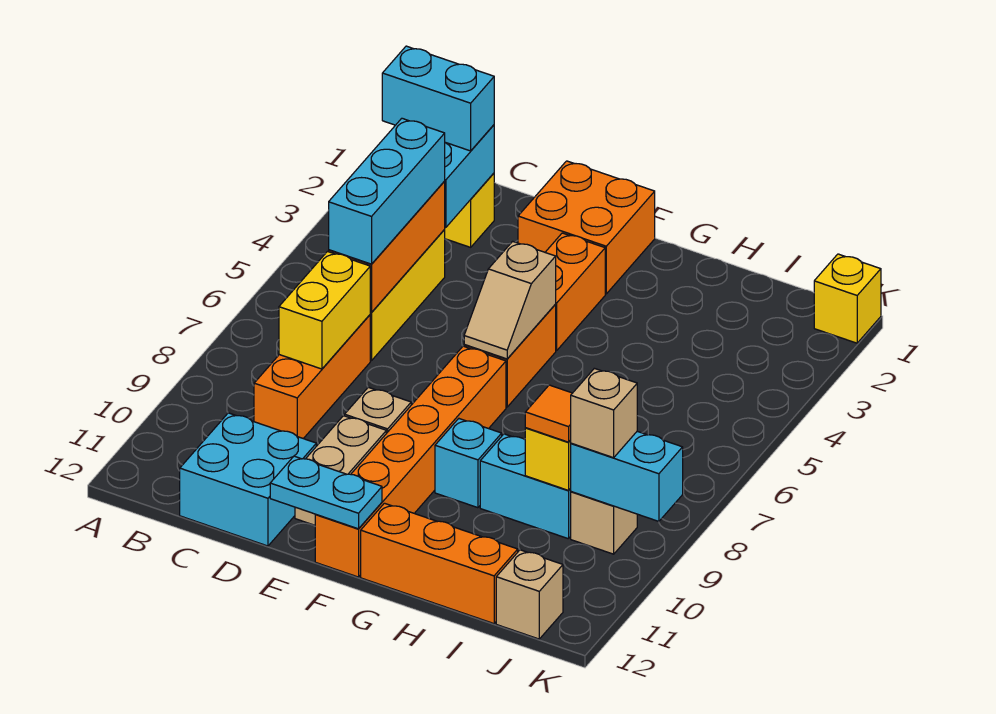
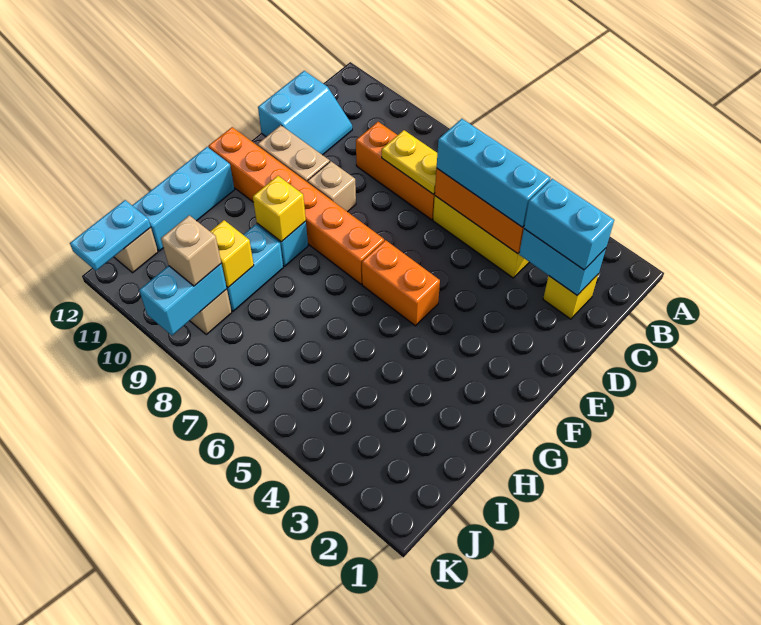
cyan brick B2:C2 level 3 -> cyan brick C2:C3 level 3
yellow brick C7:C8 level 2 -> yellow plate C7:C8 level 2
cyan brick C11:D12 level 1 -> cyan slope C11:D12 level 1 top 12
orange brick E1:F2 level 1 -> none
cyan plate E12:F12 level 2 -> cyan plate J12:K12 level 2
orange brick F3:F4 level 1 -> none
tan slope F5:F6 level 2 top 5 -> none
orange brick G12:I12 level 1 -> cyan brick G12:I12 level 1
orange tile I9 level 3 -> none
yellow brick K1 level 1 -> yellow brick G9 level 2

